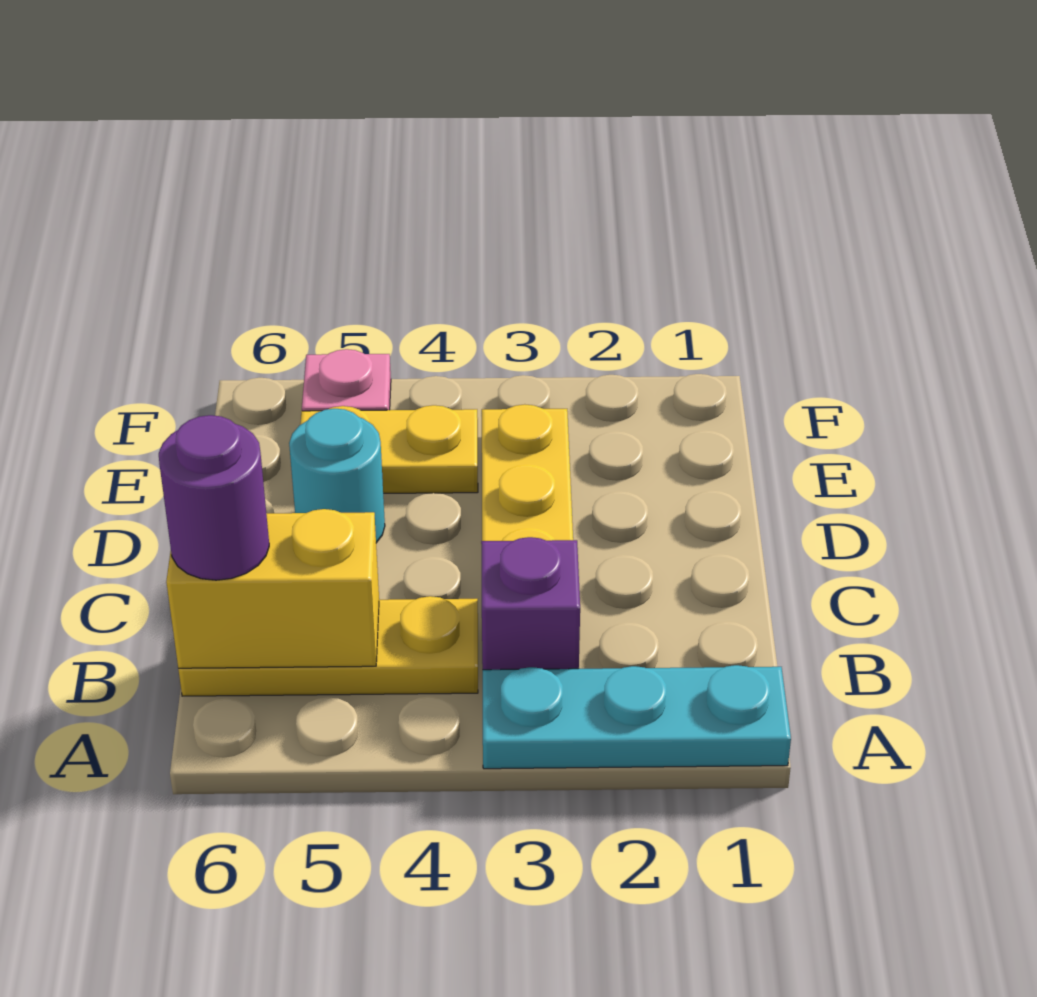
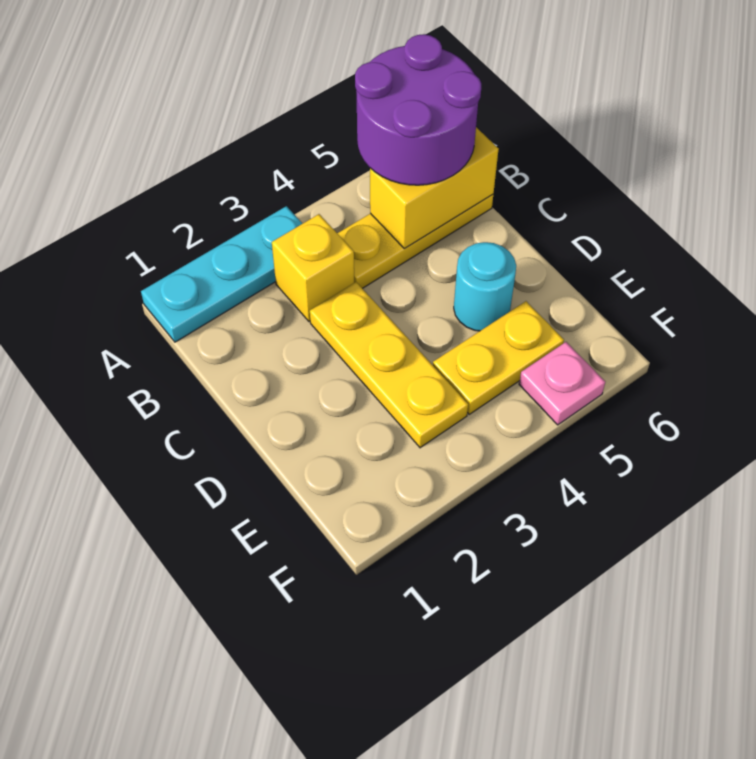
purple brick B3 level 1 -> yellow brick B3 level 1
purple round brick B6 level 3 -> purple round brick A5:B6 level 3

